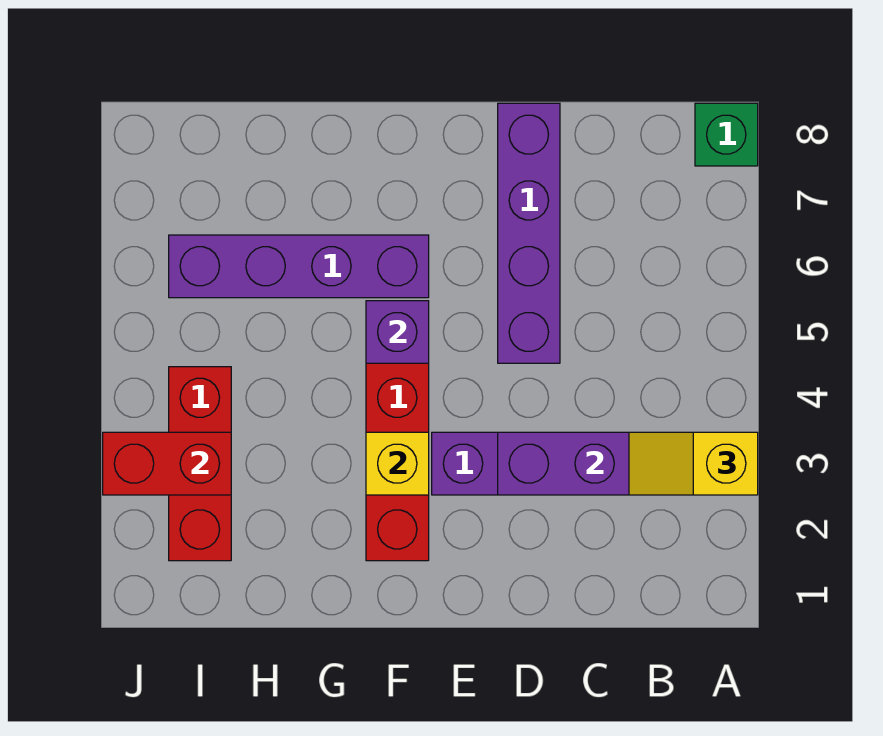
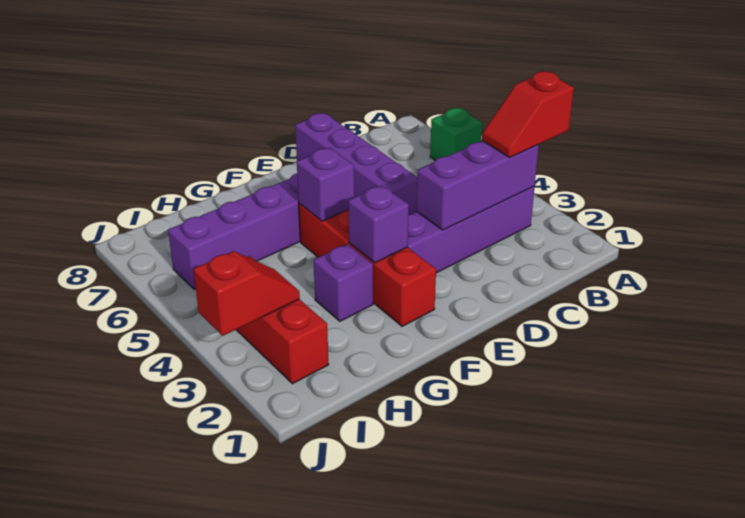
yellow slope A3:B3 level 3 top A -> red slope A3:B3 level 3 top A
green brick A8 level 1 -> green brick A6 level 1
yellow brick F3 level 2 -> purple brick F3 level 2
none -> purple brick G3 level 1
red brick I3:J3 level 2 -> red slope I3:J3 level 2 top J

